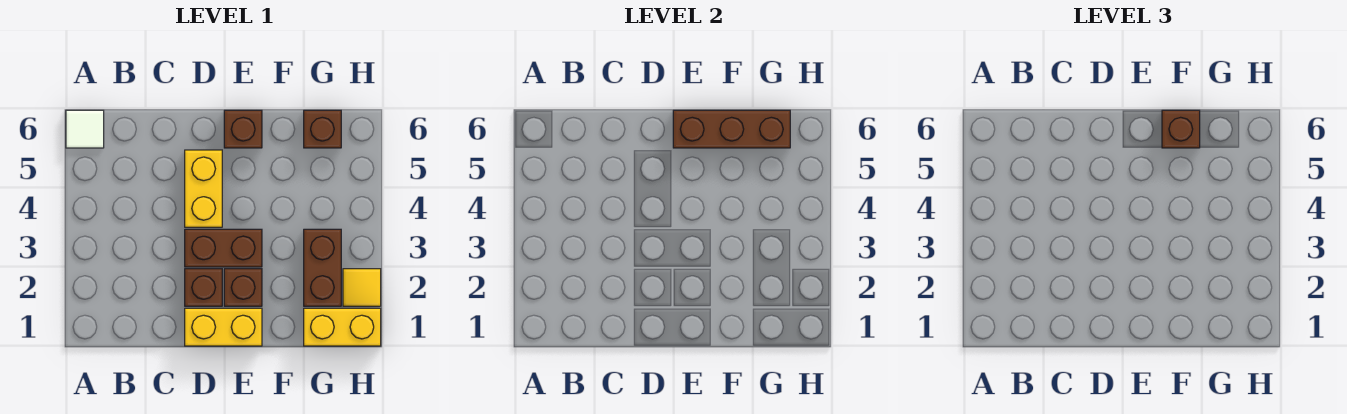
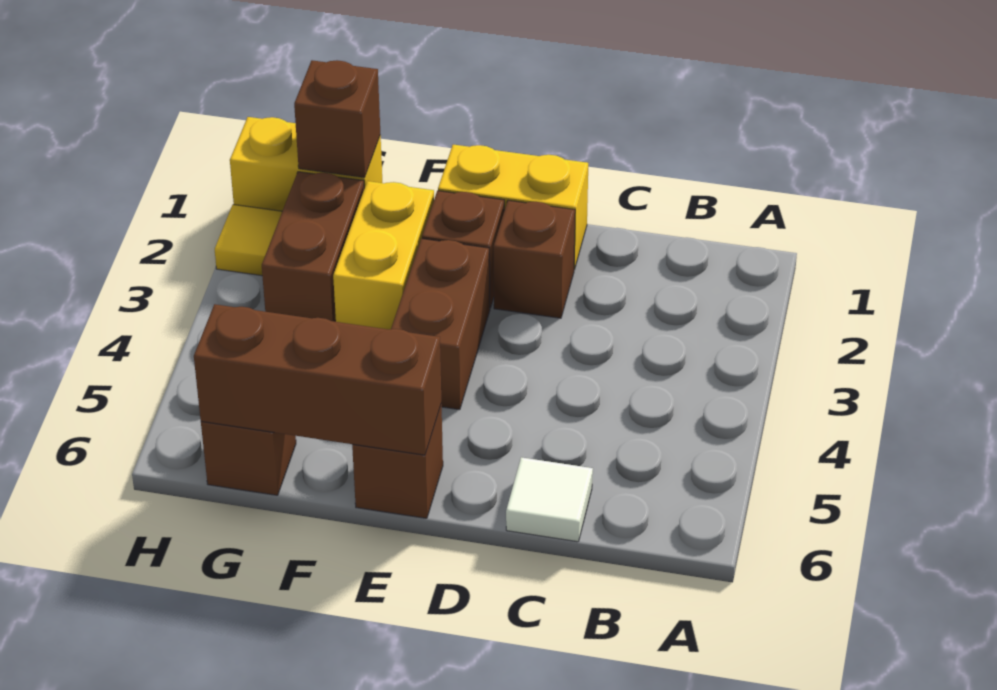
white tile A6 level 1 -> white tile C6 level 1
brown brick D3:E3 level 1 -> brown brick E3:E4 level 1
yellow brick D4:D5 level 1 -> yellow brick F2:F3 level 1
brown brick F6 level 3 -> brown brick G1 level 2

